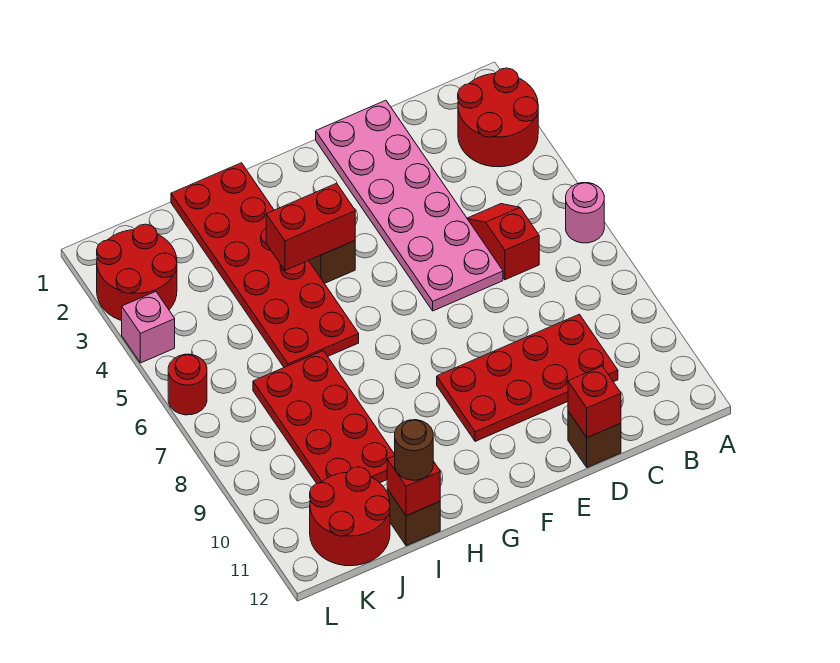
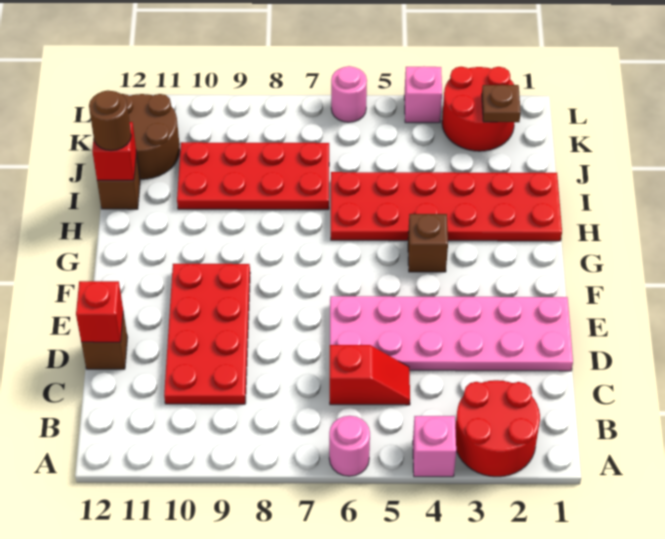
none -> pink brick A4 level 1
red brick G4:H4 level 2 -> none
red round brick J11:K12 level 1 -> brown round brick J11:K12 level 1
none -> brown plate K2 level 2
red round brick L6 level 1 -> pink round brick L6 level 1

